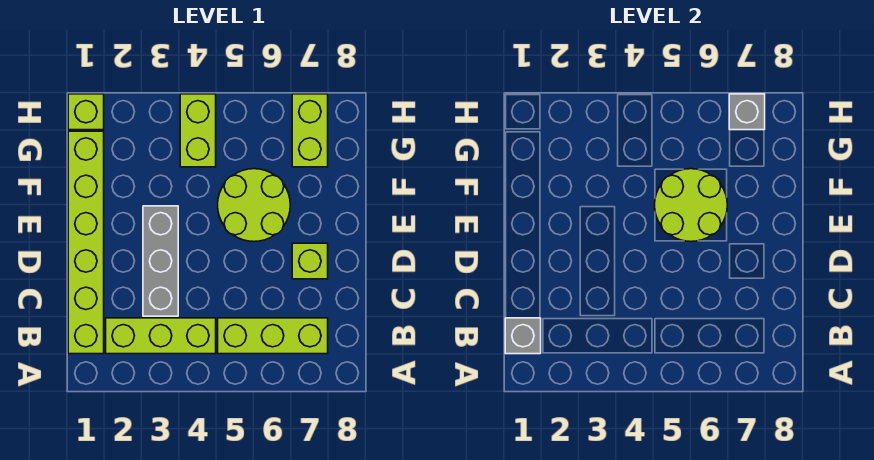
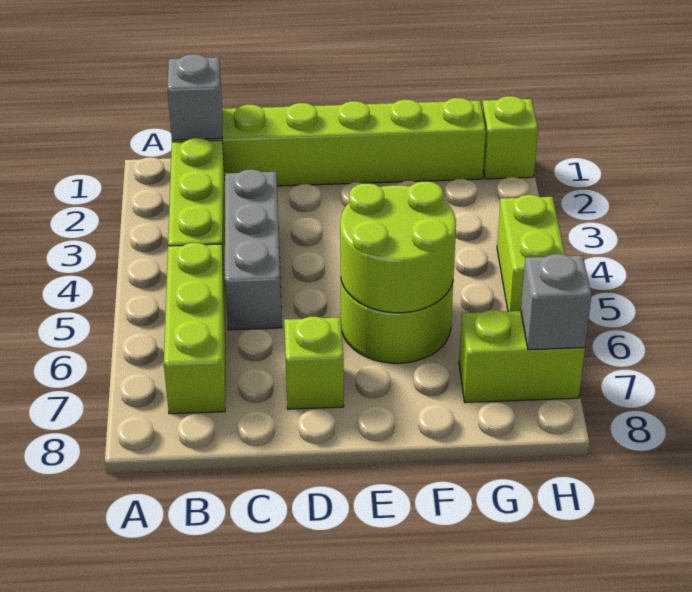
grey brick C3:E3 level 1 -> grey brick C3:C5 level 1
lime brick G4:H4 level 1 -> lime brick H4:H5 level 1

